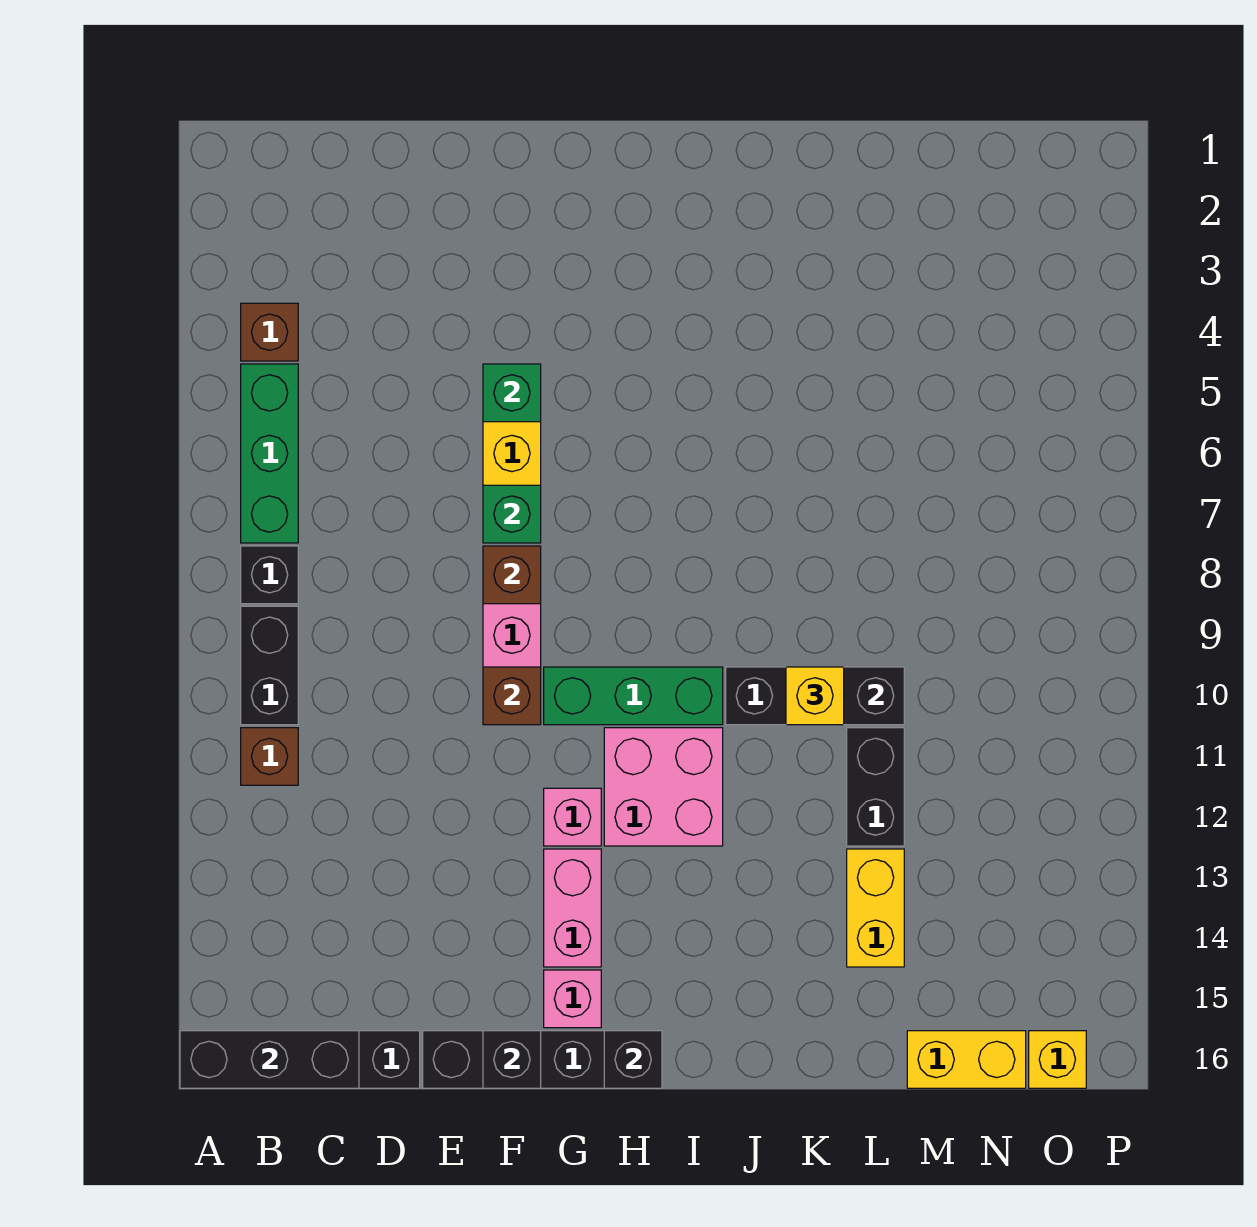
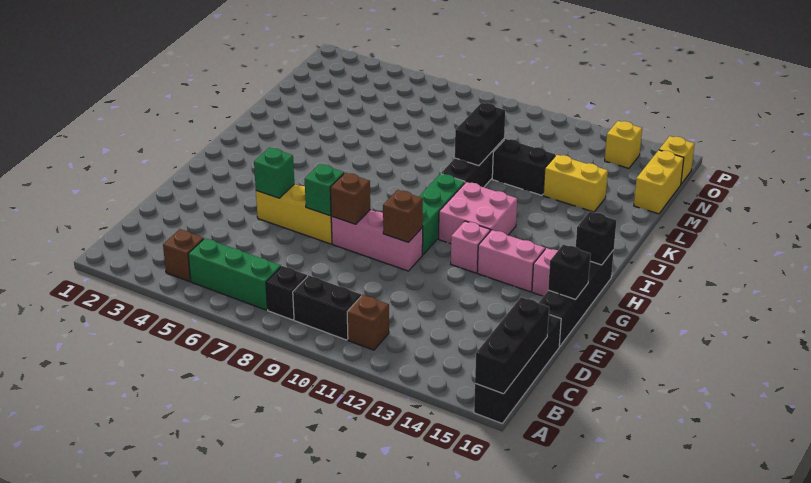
yellow brick K10 level 3 -> yellow brick O14 level 1

